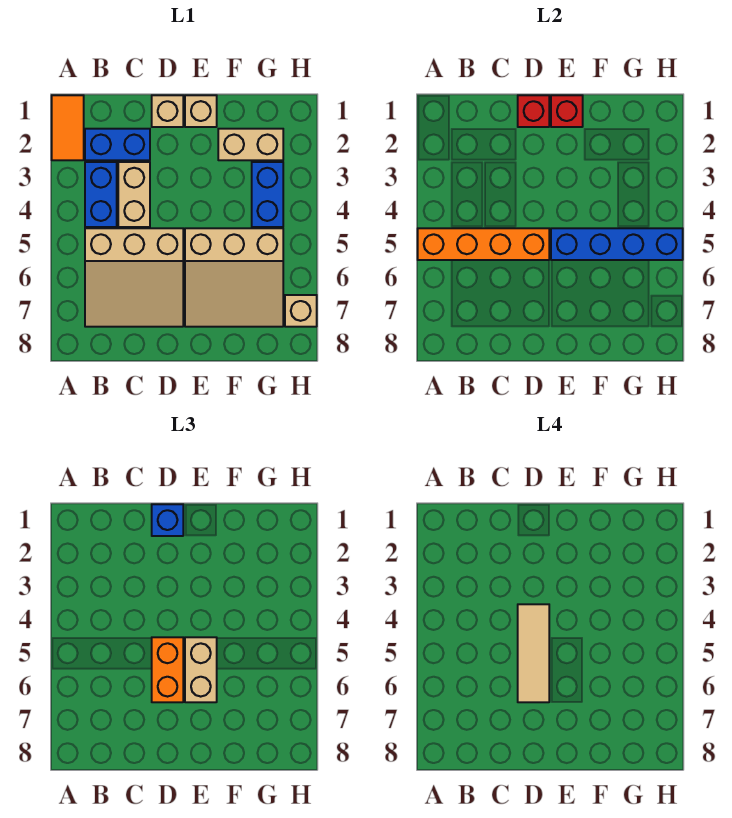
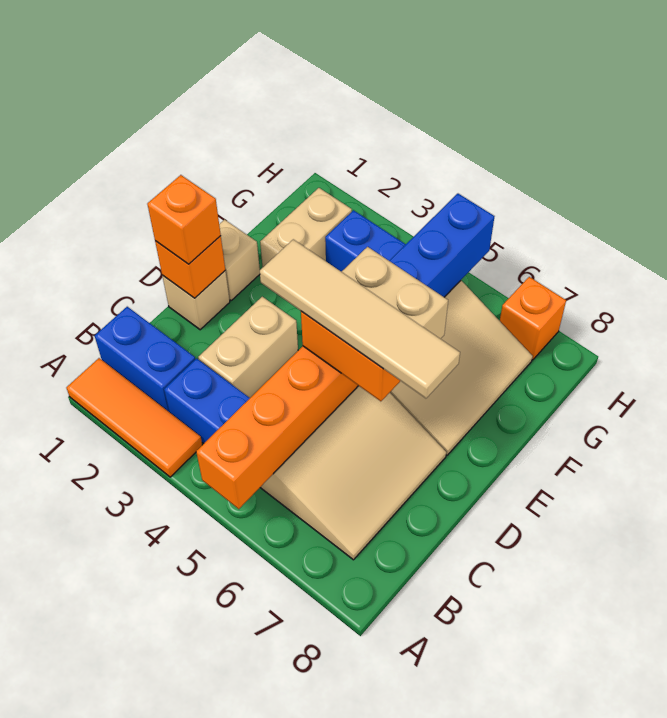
orange tile A1:A2 level 1 -> orange tile A1:A3 level 1
blue brick B2:C2 level 1 -> blue brick B1:B2 level 1
tan brick C3:C4 level 1 -> tan brick C3:D3 level 1
red brick D1 level 2 -> orange brick D1 level 2
blue brick D1 level 3 -> orange brick D1 level 3
tan tile D4:D6 level 4 -> tan tile D4:D7 level 4
red brick E1 level 2 -> none
tan brick H7 level 1 -> orange brick H7 level 1

